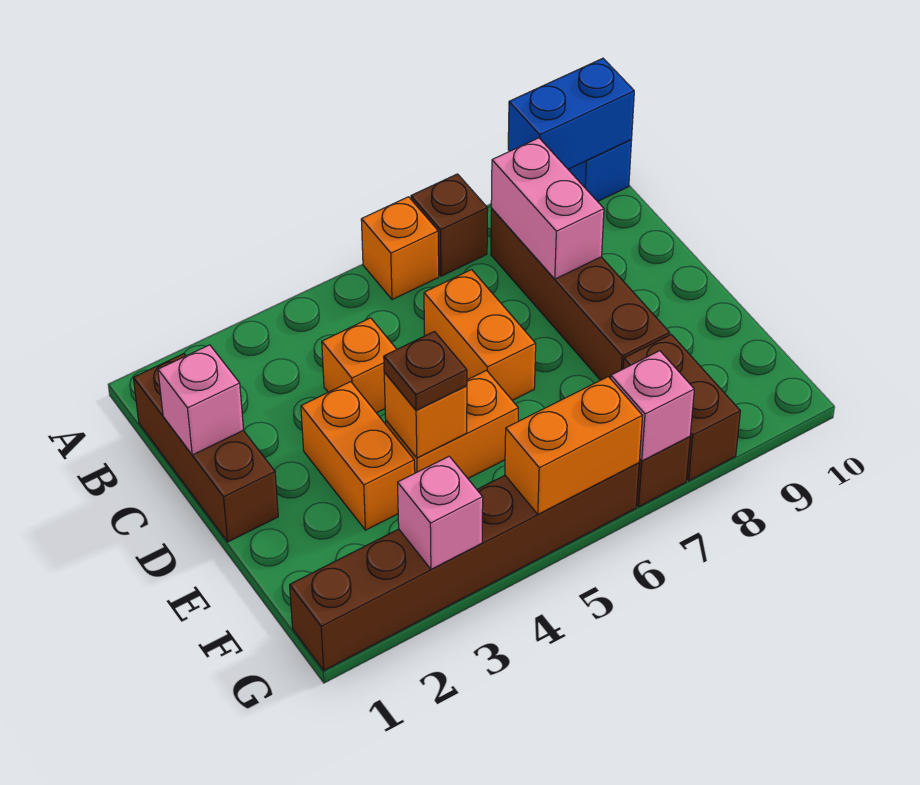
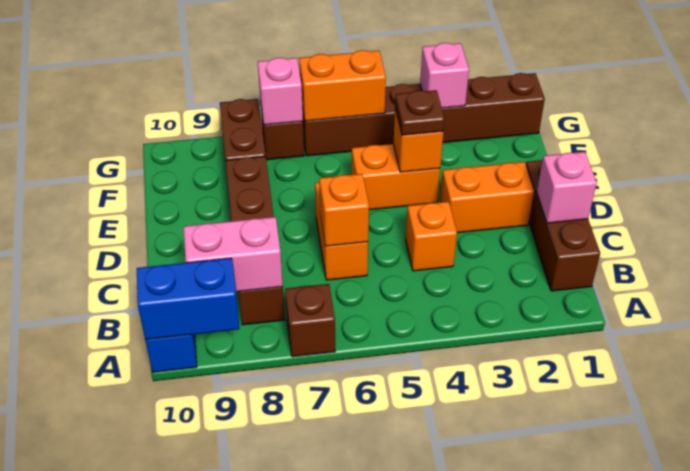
orange brick A6 level 1 -> orange brick C6 level 2
pink brick B8:C8 level 2 -> pink brick B8:B9 level 2
orange brick D3:E3 level 1 -> orange brick D2:D3 level 1

